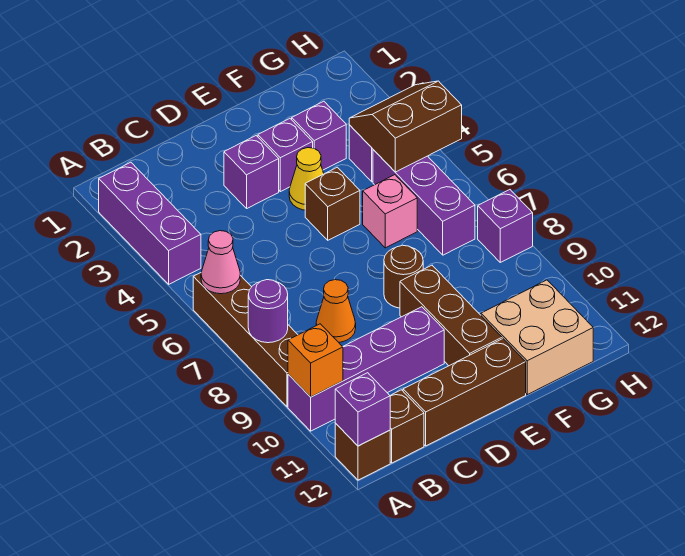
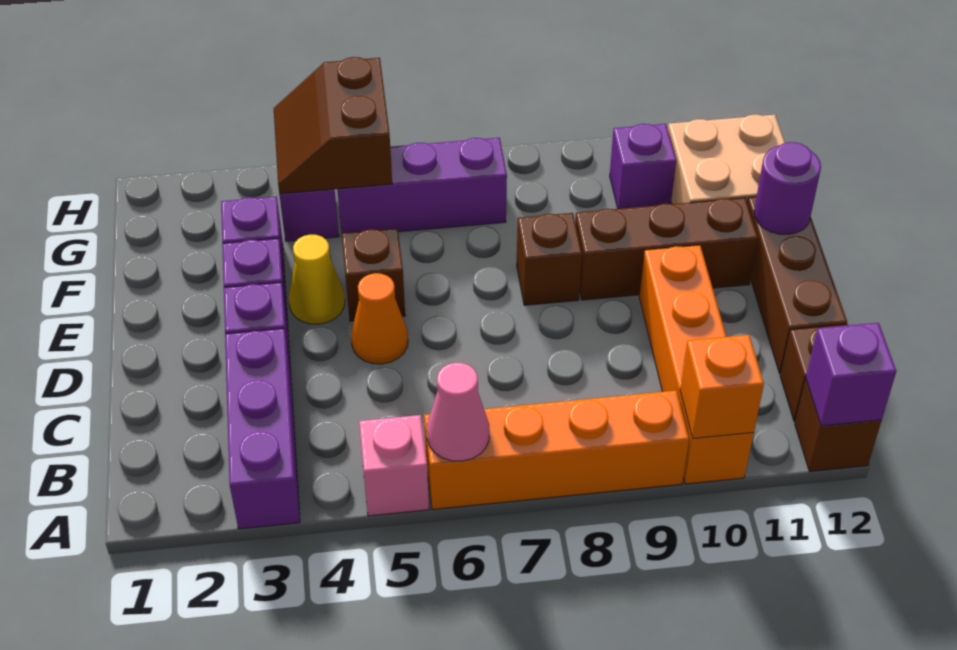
purple brick A2:A4 level 1 -> purple brick A3:C3 level 1
brown brick A6:A9 level 1 -> orange brick A6:A9 level 1
purple round brick A8 level 2 -> purple round brick E12 level 2
purple brick A10:D10 level 1 -> orange brick A10:D10 level 1
orange cone C8 level 1 -> orange cone D5 level 1
brown round brick E8 level 1 -> brown brick E8 level 1
pink brick F6 level 1 -> pink brick A5 level 1
purple brick H8 level 1 -> purple brick G10 level 1

